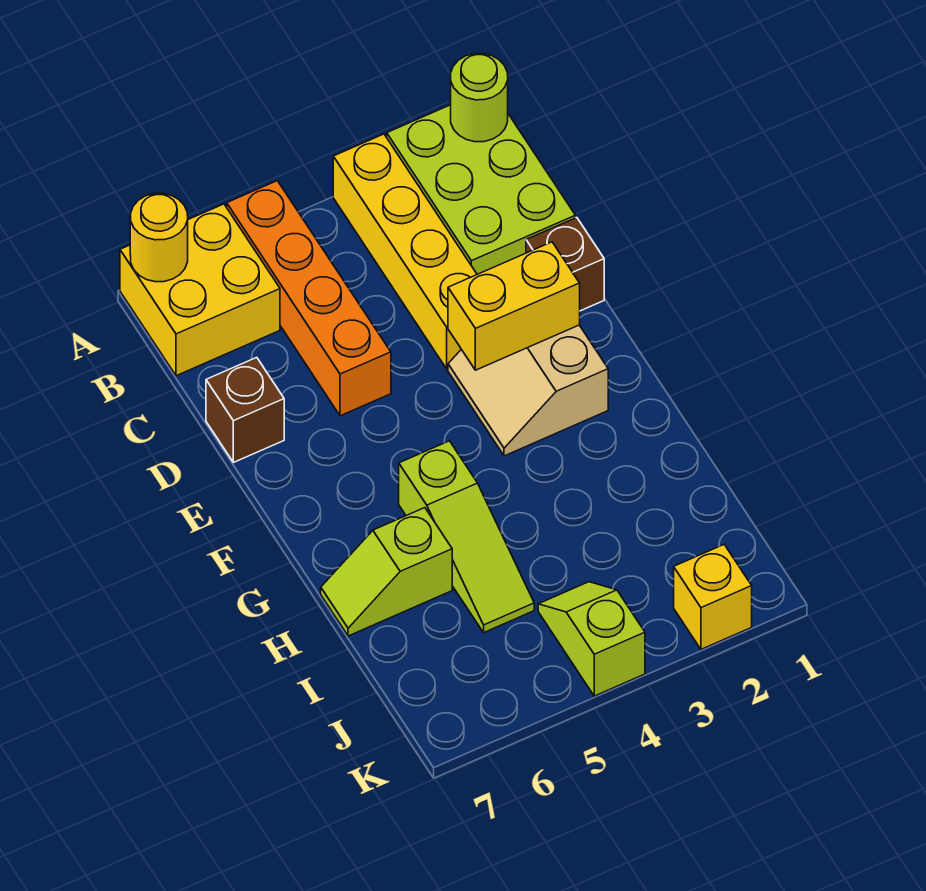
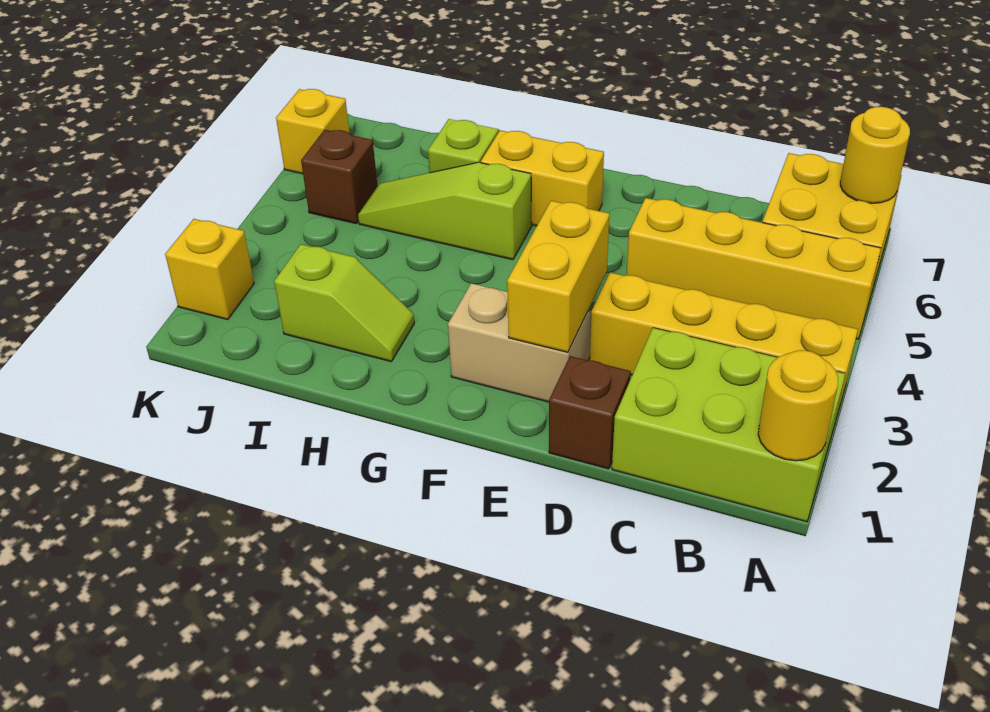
lime round brick A1 level 2 -> yellow round brick A1 level 2
orange brick A5:D5 level 1 -> yellow brick A5:D5 level 1
brown brick D7 level 1 -> brown brick J5 level 1
none -> yellow brick F6:G6 level 1
lime slope J4:K4 level 1 top K -> lime slope H2:I2 level 1 top I
none -> yellow brick K6 level 1

